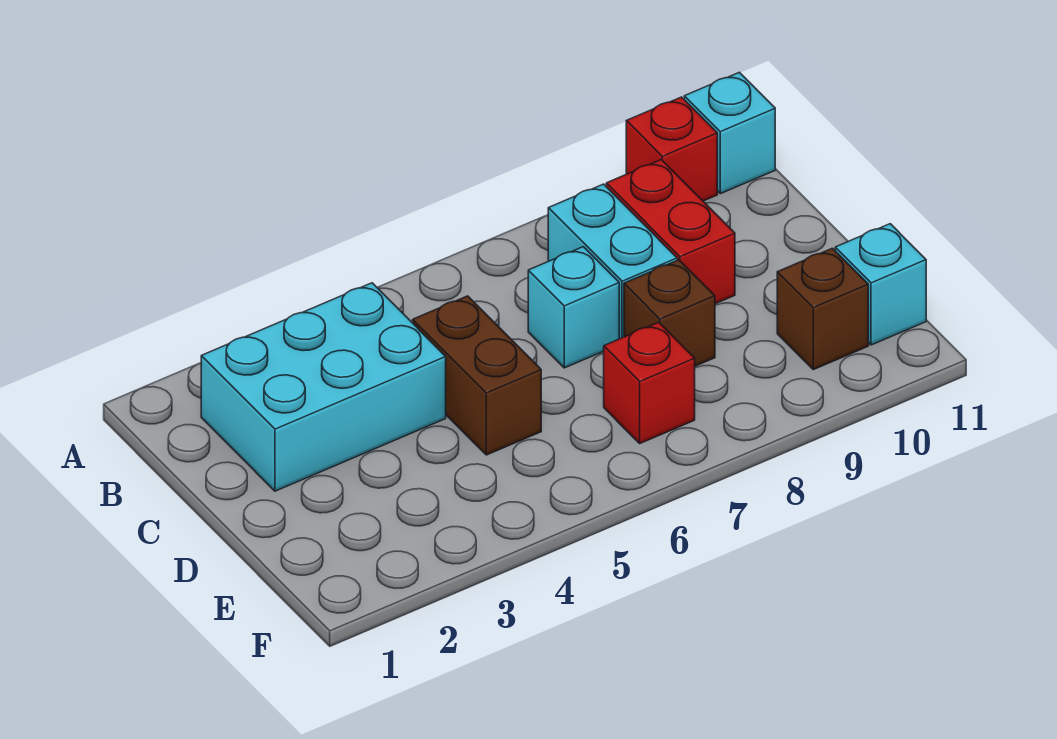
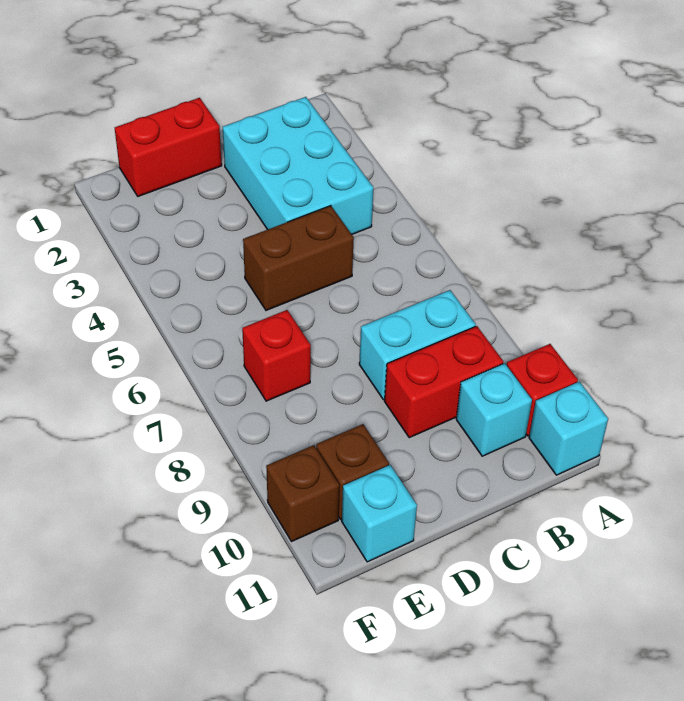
cyan brick C7 level 1 -> cyan brick B10 level 1
none -> red brick D1:E1 level 1
brown brick D8 level 1 -> brown brick F10 level 1

